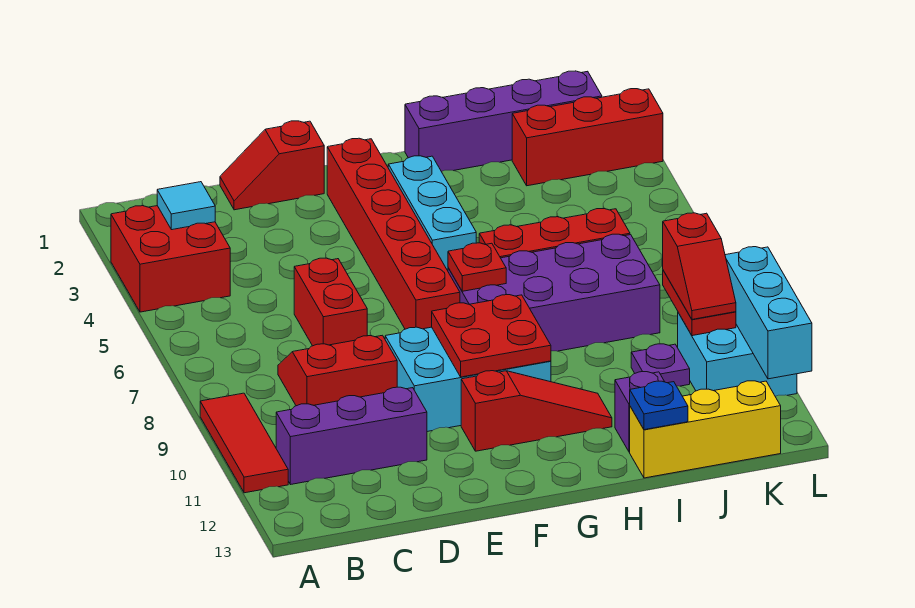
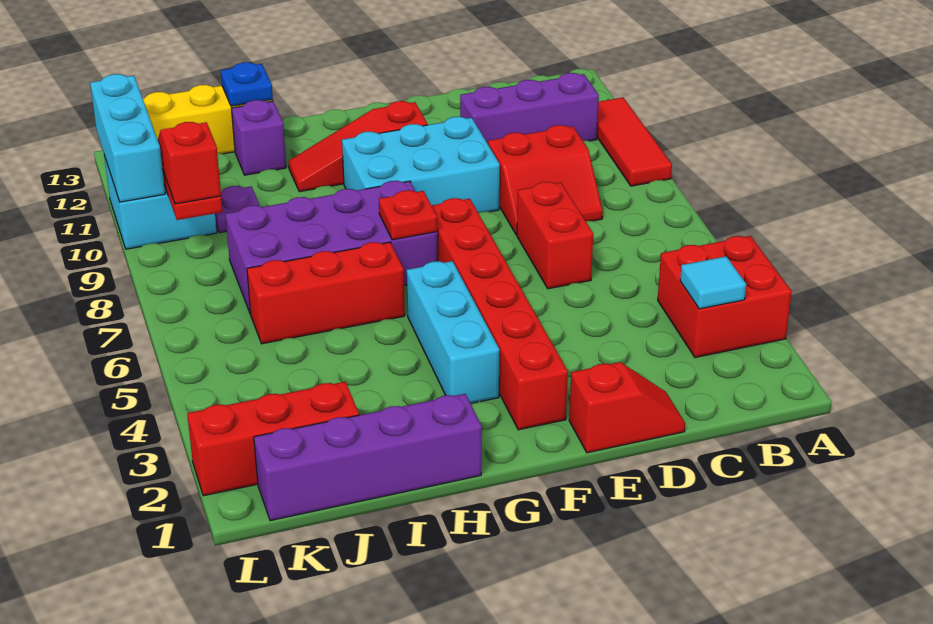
red plate F9:G10 level 2 -> none

